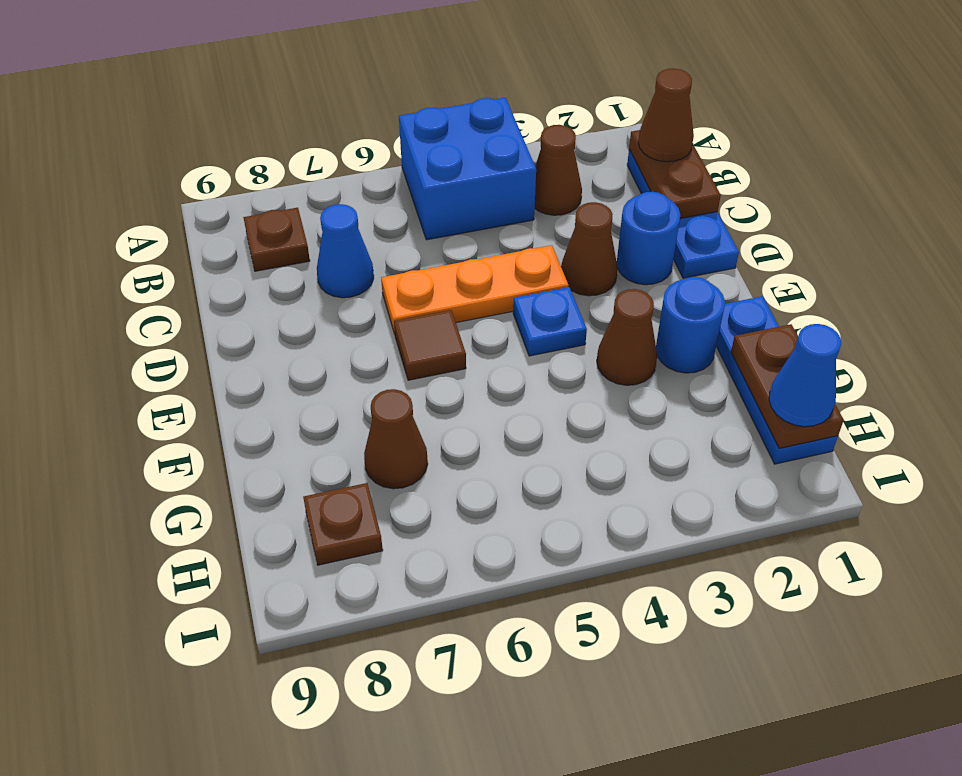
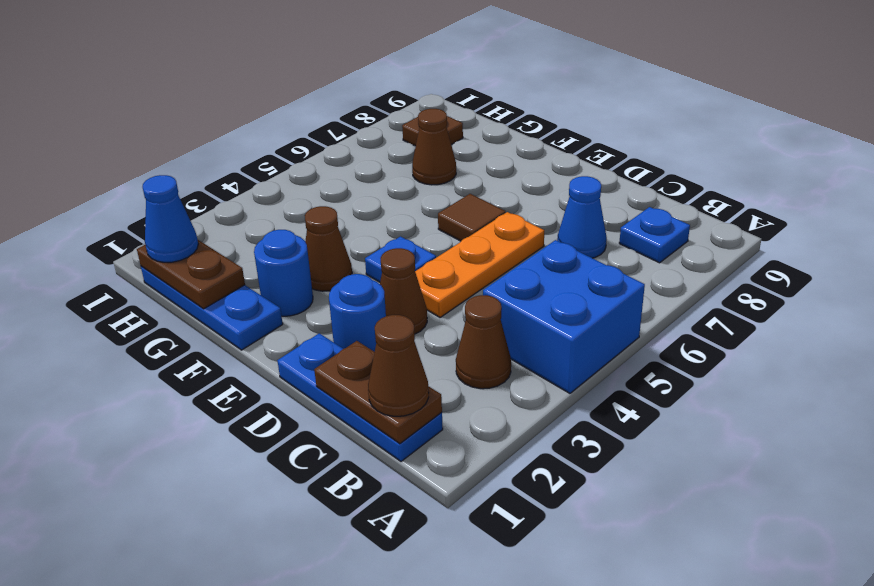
brown plate B8 level 1 -> blue plate B8 level 1

